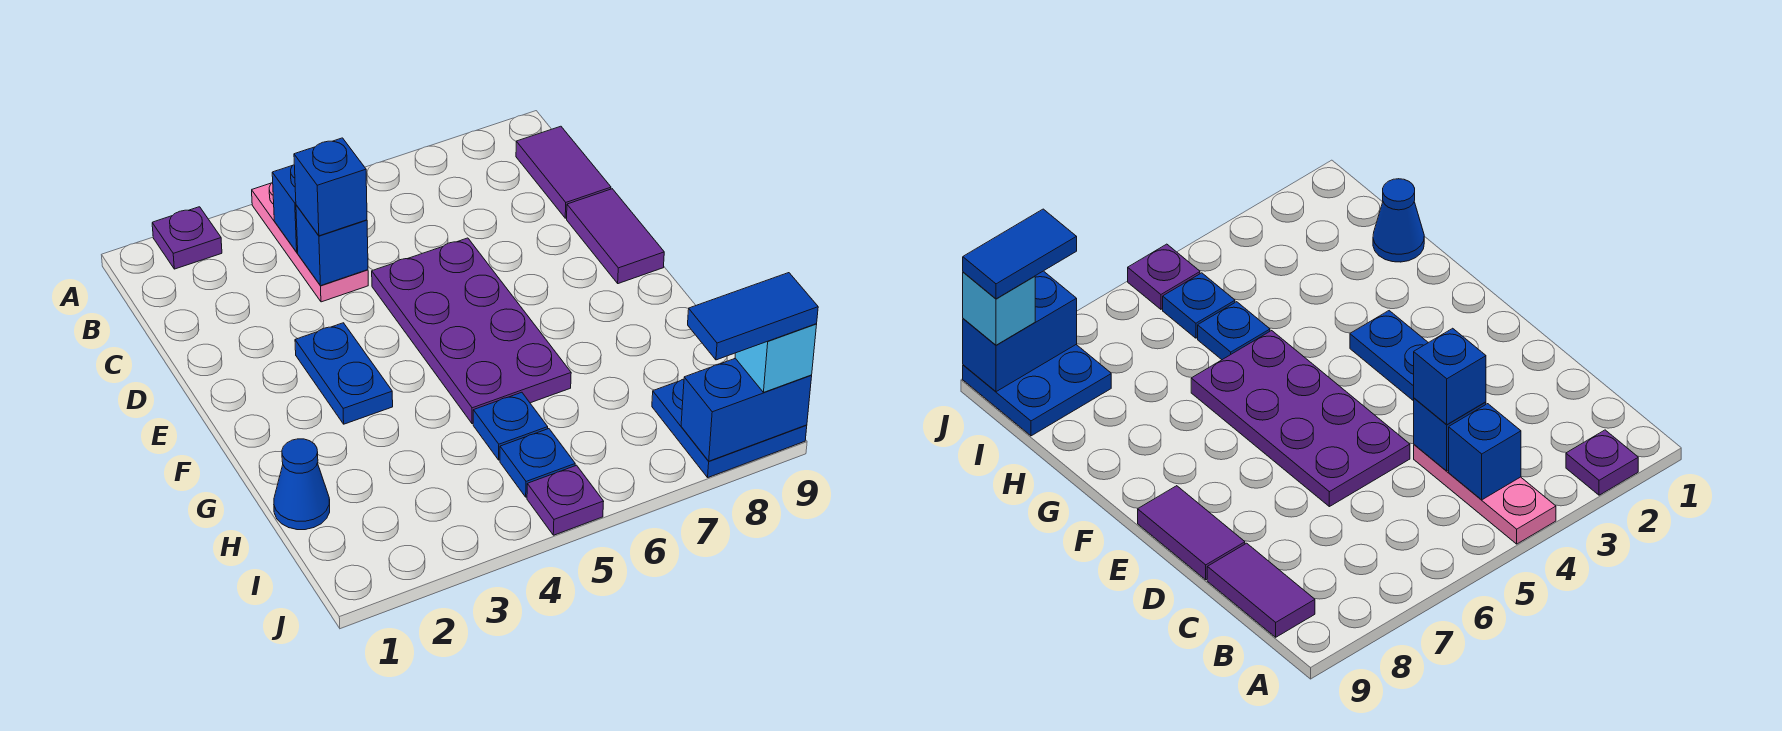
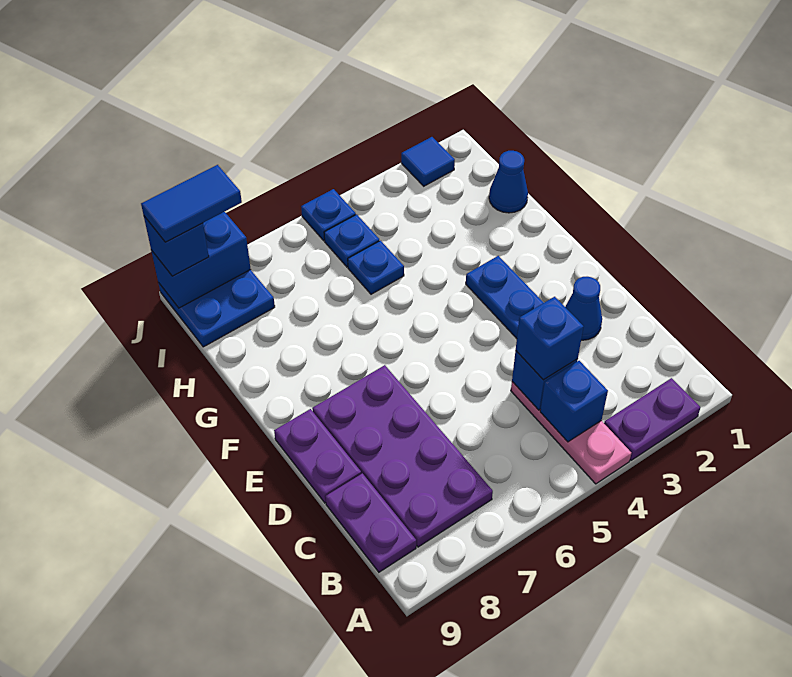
purple plate A2 level 1 -> purple plate A2:A3 level 1
purple tile B9:C9 level 1 -> purple plate B9:C9 level 1
none -> blue cone D2 level 1
purple plate D5:G6 level 1 -> purple plate B7:E8 level 1
purple tile D9:E9 level 1 -> purple plate D9:E9 level 1
none -> blue tile J2 level 1
purple plate J5 level 1 -> blue plate J5 level 1
cyan brick J9 level 3 -> blue brick J9 level 3

